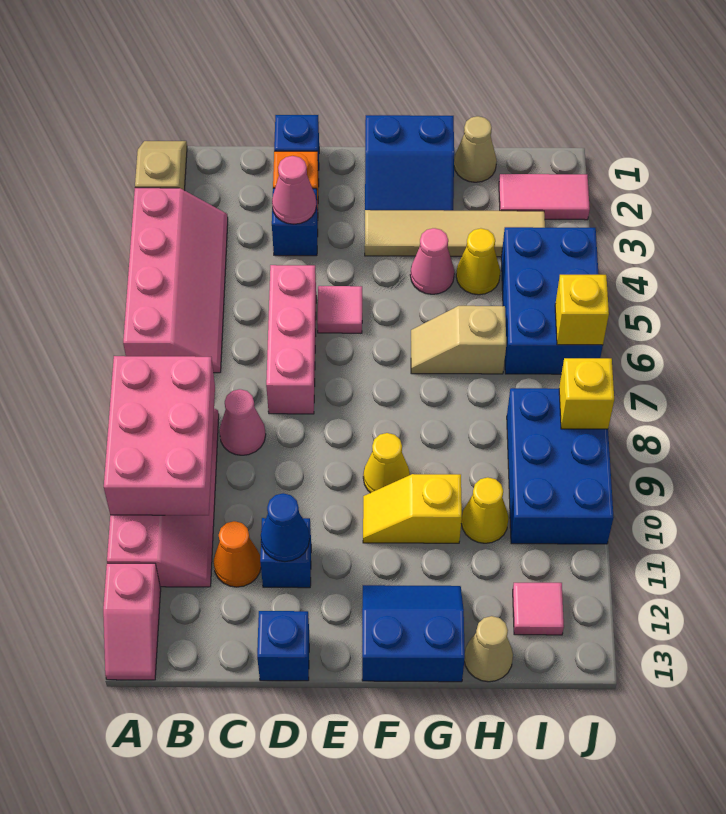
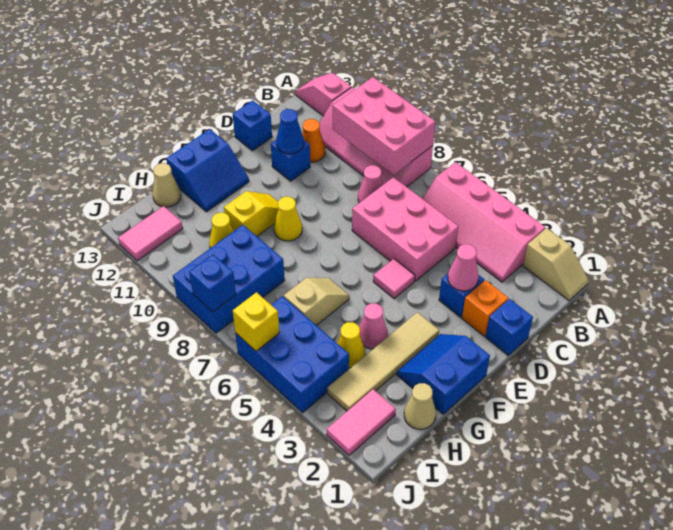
pink brick D5:D7 level 1 -> pink brick C5:D7 level 1
blue brick I8:J10 level 1 -> blue brick H8:J9 level 1
pink tile I12 level 1 -> pink tile I12:J12 level 1
yellow brick J8 level 2 -> blue brick J8 level 2

